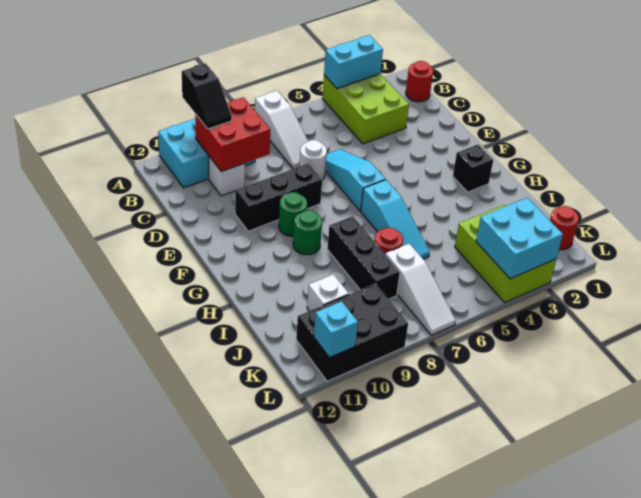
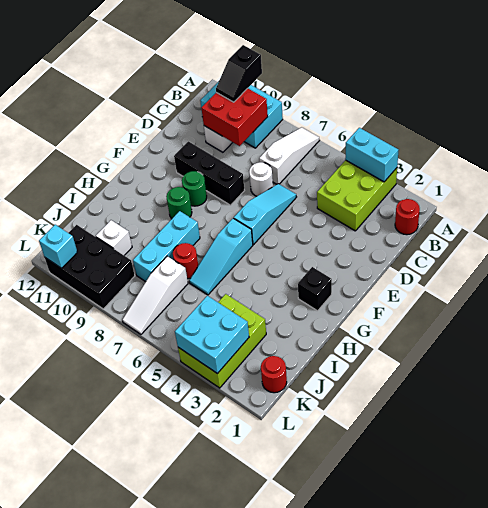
white slope A7:C7 level 1 top A -> white slope A7:C7 level 1 top C
black brick H8:J8 level 1 -> cyan brick H8:J8 level 1

